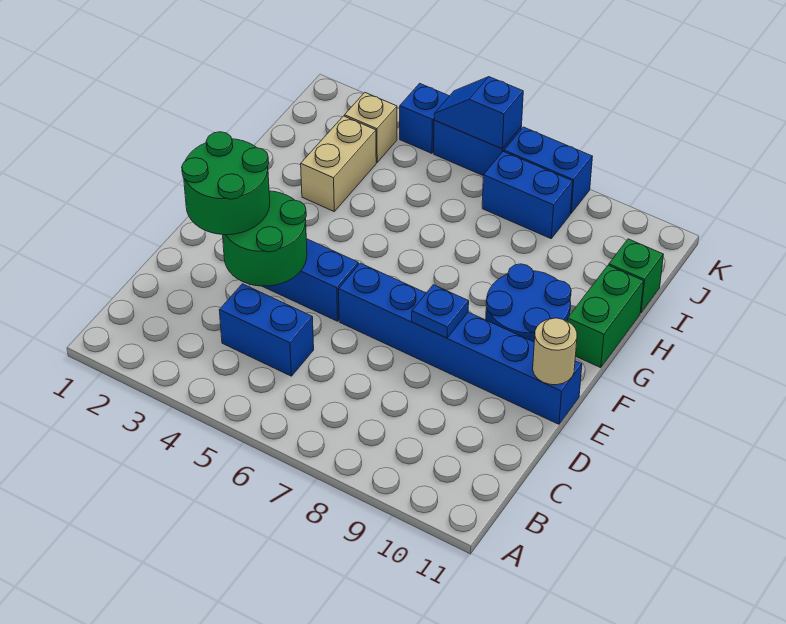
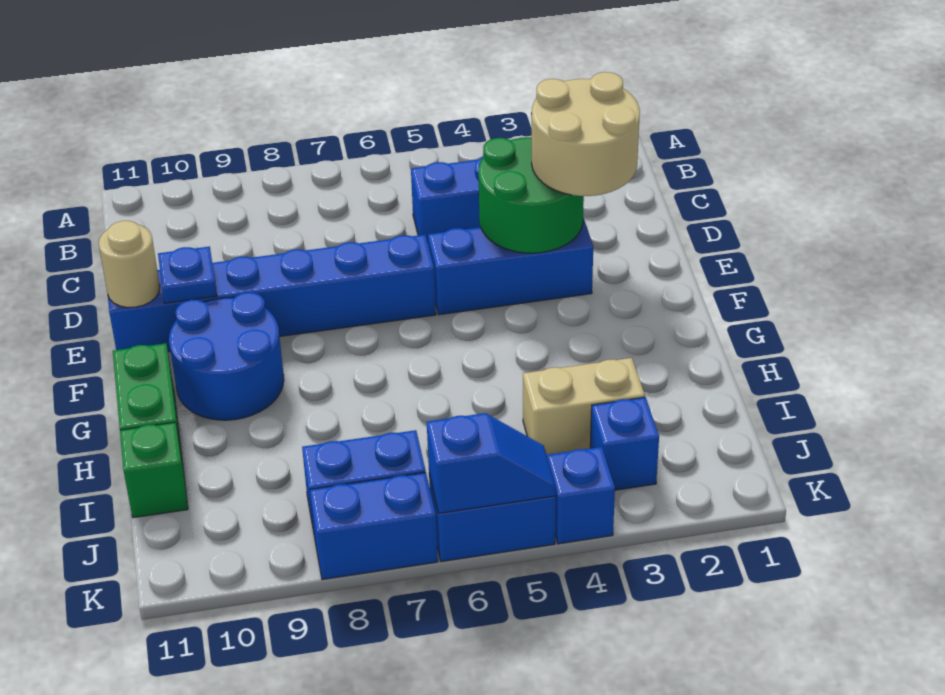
green round brick D2:E3 level 3 -> tan round brick D2:E3 level 3
blue plate E8 level 2 -> blue plate E10 level 2
tan brick H3:I3 level 1 -> tan brick I3:I4 level 1
tan brick J3 level 1 -> blue brick J3 level 1

